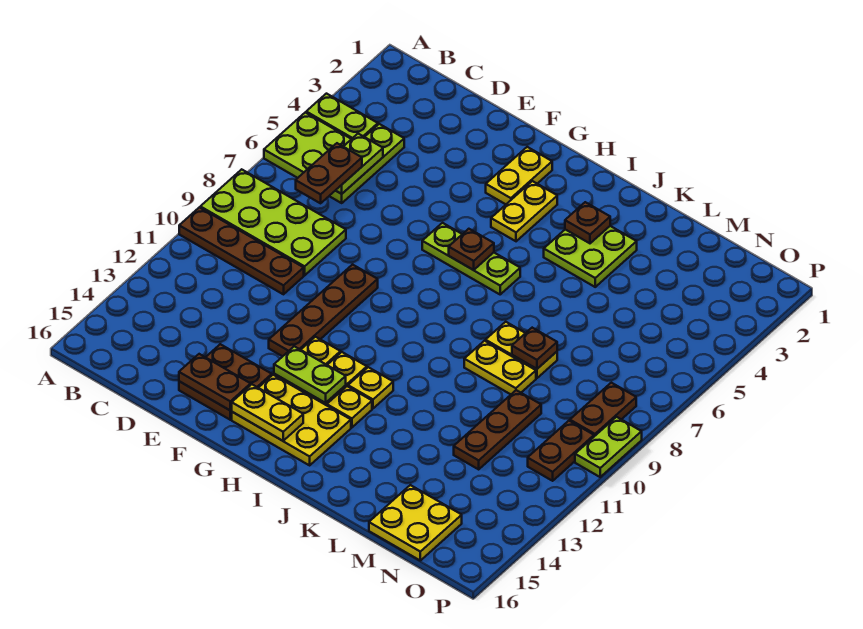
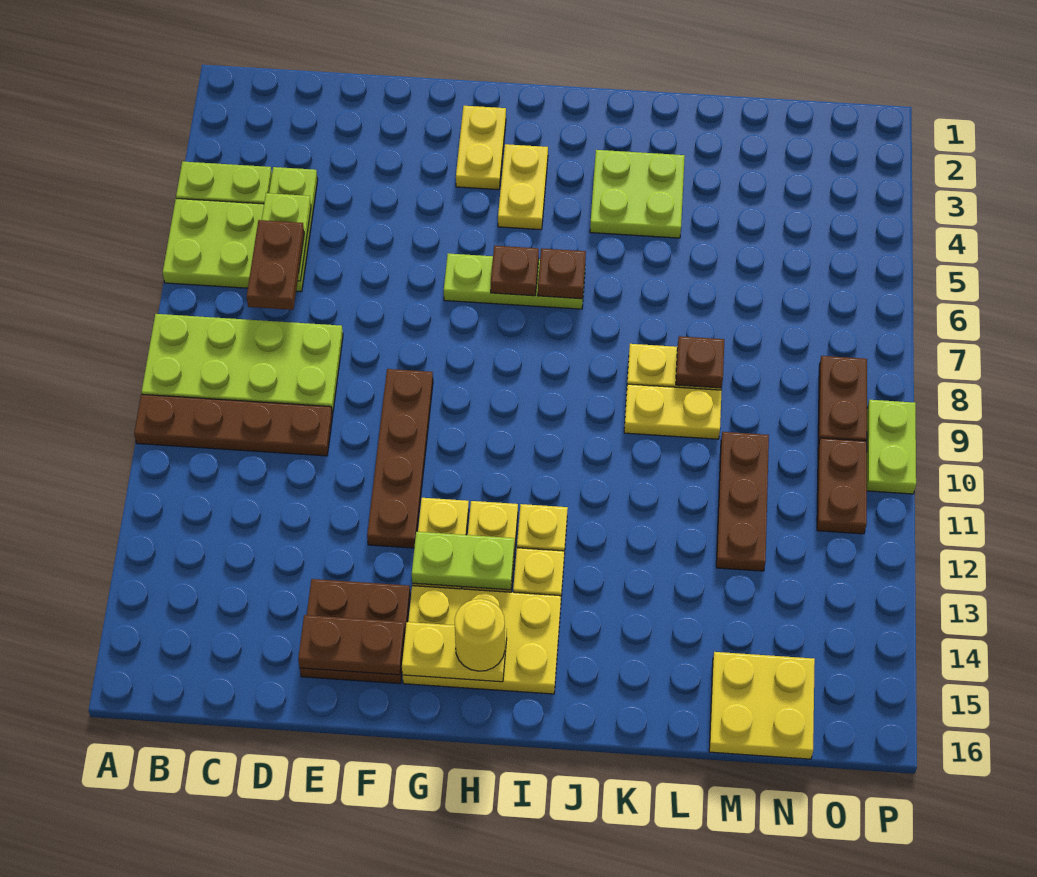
none -> yellow round brick H15 level 3
brown plate J3 level 2 -> brown plate I6 level 2

